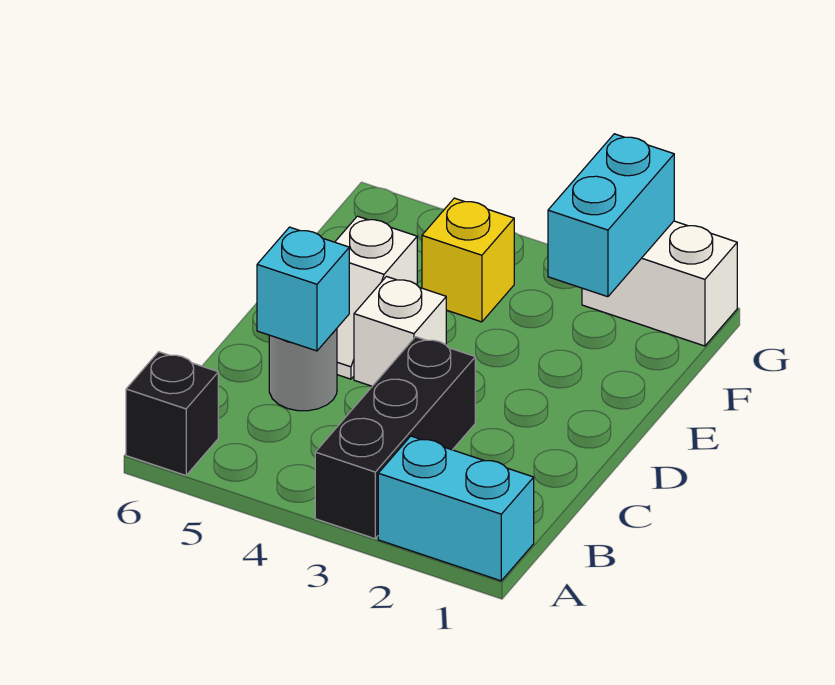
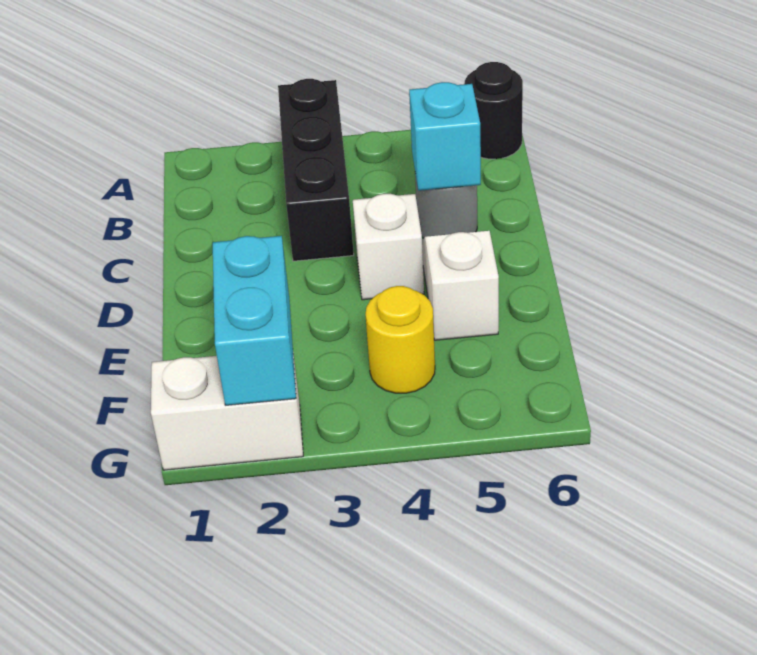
cyan brick A1:A2 level 1 -> none
black brick A6 level 1 -> black round brick A6 level 1
yellow brick F4 level 1 -> yellow round brick F4 level 1

